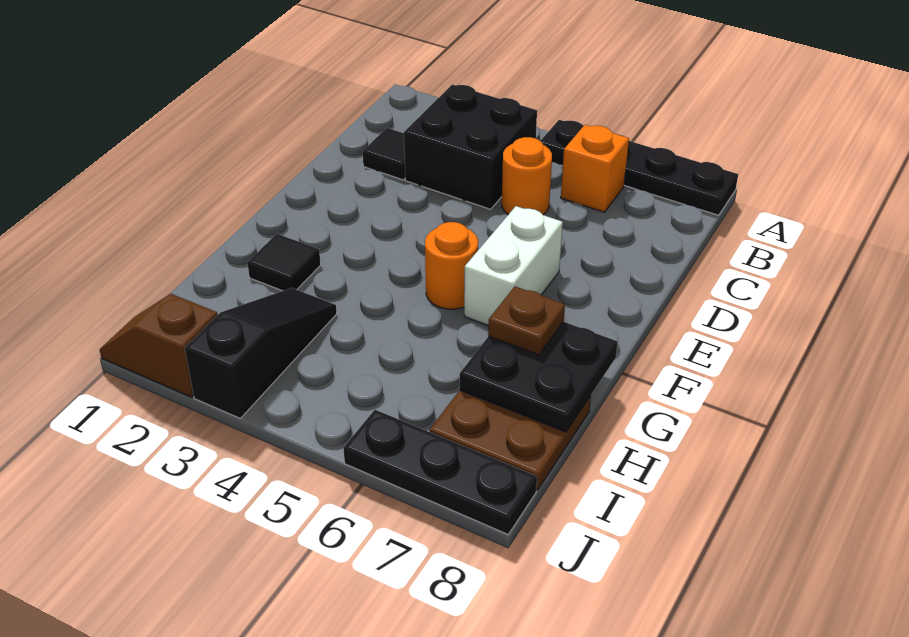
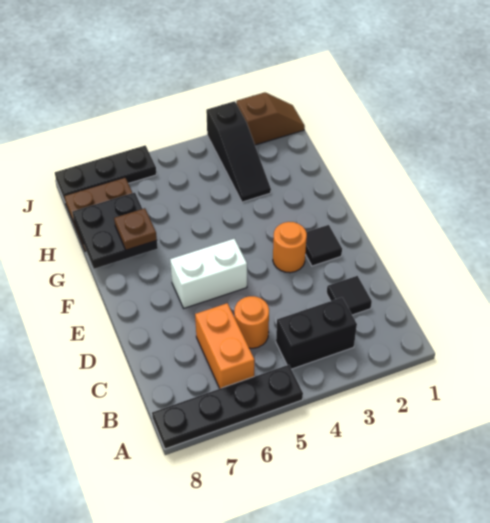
black brick B3:C4 level 1 -> black brick B3:B4 level 1
orange brick B6 level 1 -> orange brick B6:C6 level 1
white brick E6:F6 level 1 -> white brick E5:E6 level 1
orange round brick F5 level 1 -> orange round brick E3 level 1
black tile G2 level 1 -> black tile E2 level 1

